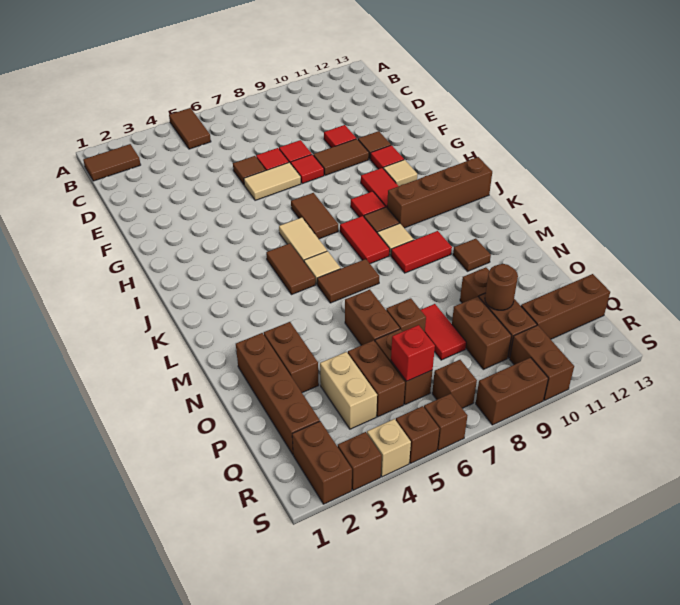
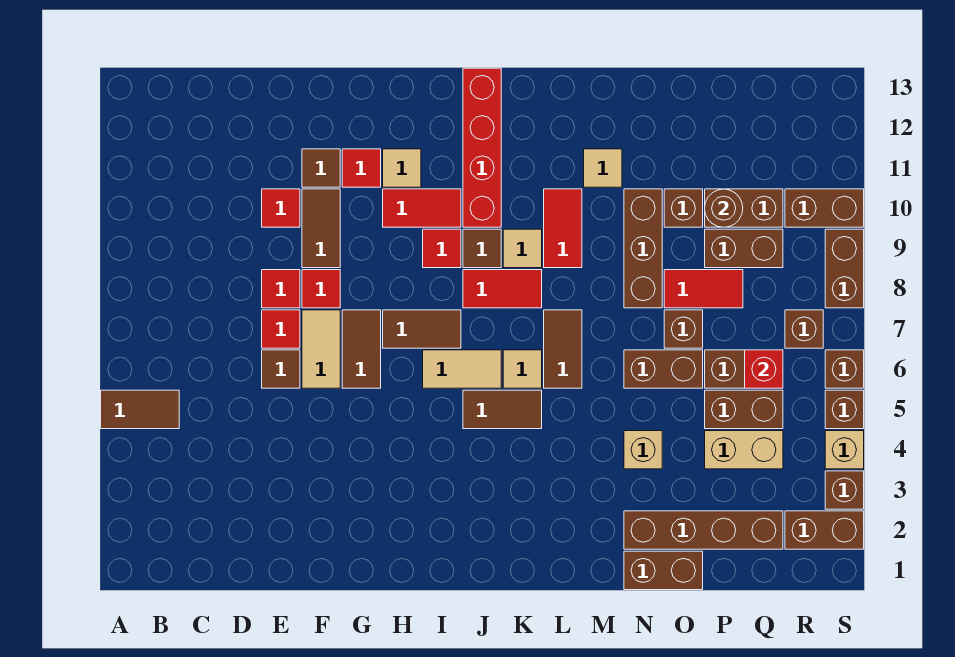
brown tile B1:B2 level 1 -> brown tile G6:G7 level 1
brown brick J10:J13 level 1 -> red brick J10:J13 level 1
brown tile M11 level 1 -> tan tile M11 level 1
brown brick N3:O3 level 1 -> brown brick N1:O1 level 1
none -> tan brick N4 level 1
brown brick Q11:Q13 level 1 -> brown brick N8:N10 level 1

